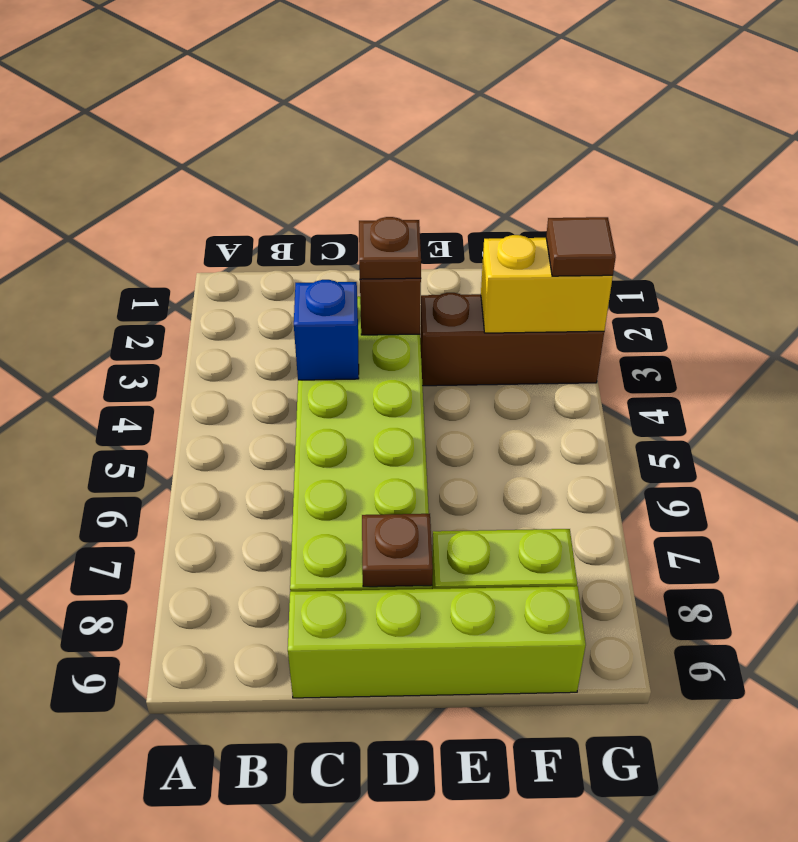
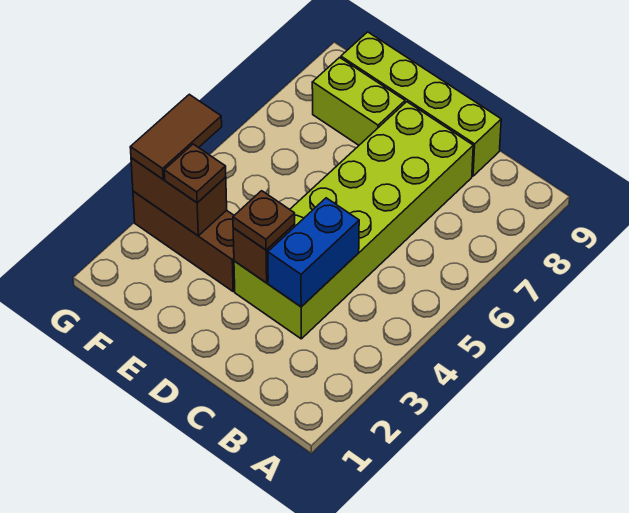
blue brick C4 level 2 -> blue brick C3:C4 level 2
brown plate D8 level 2 -> brown plate F3 level 3
yellow brick F3:G3 level 2 -> brown brick F3:G3 level 2
brown tile G3 level 3 -> brown tile G3:G4 level 3

